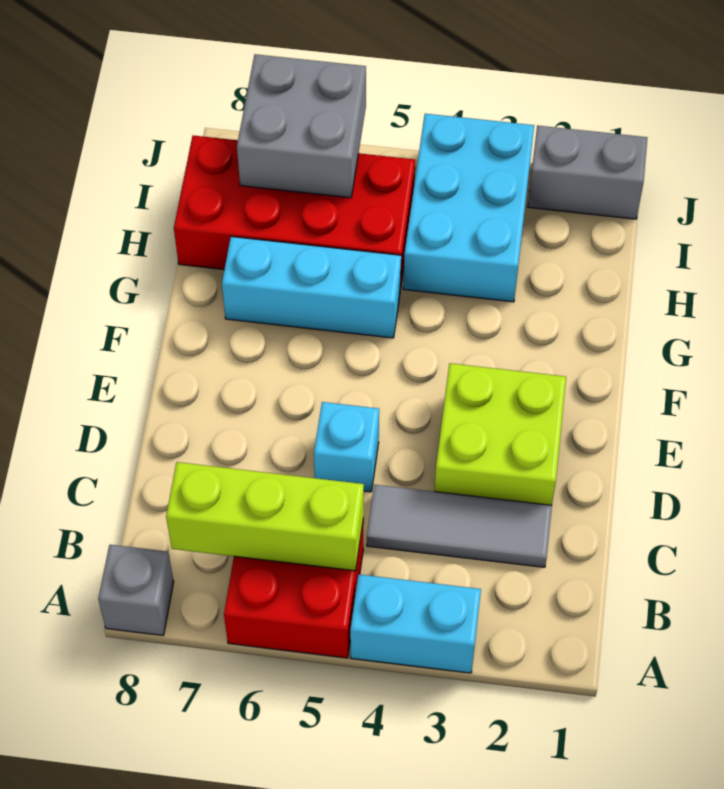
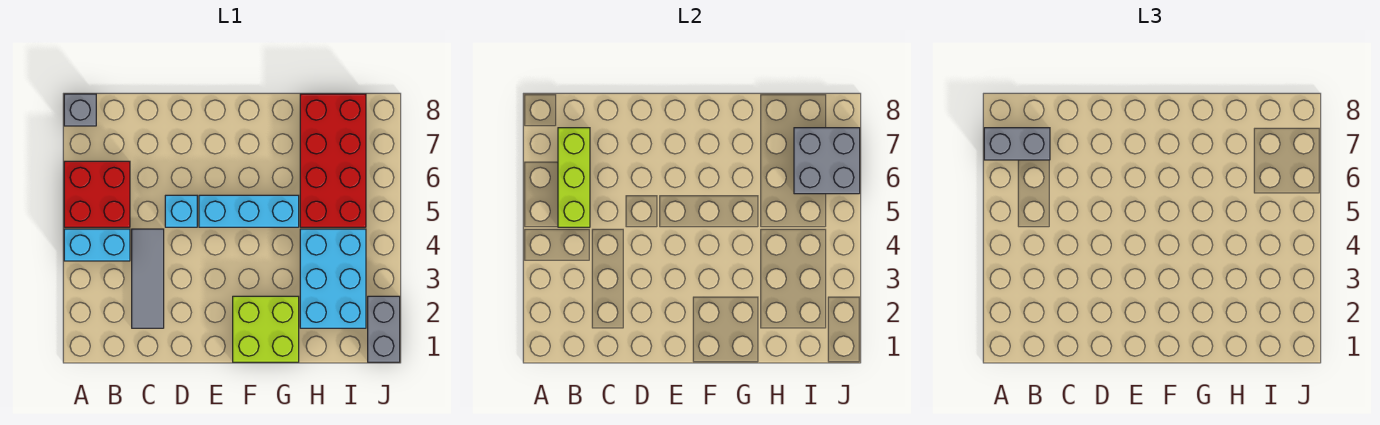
cyan brick A3:A4 level 1 -> cyan brick A4:B4 level 1
none -> grey brick A7:B7 level 3
lime brick D2:E3 level 1 -> lime brick F1:G2 level 1
cyan brick G5:G7 level 1 -> cyan brick E5:G5 level 1
cyan brick H3:J4 level 1 -> cyan brick H2:I4 level 1

